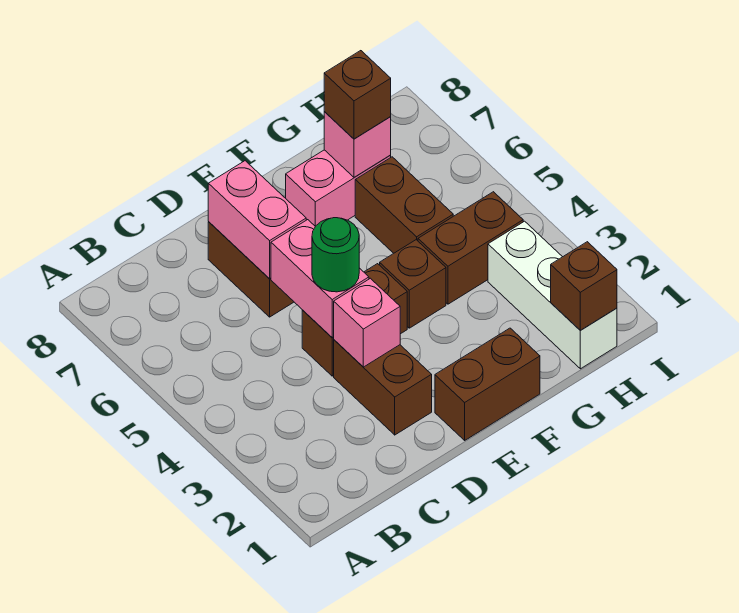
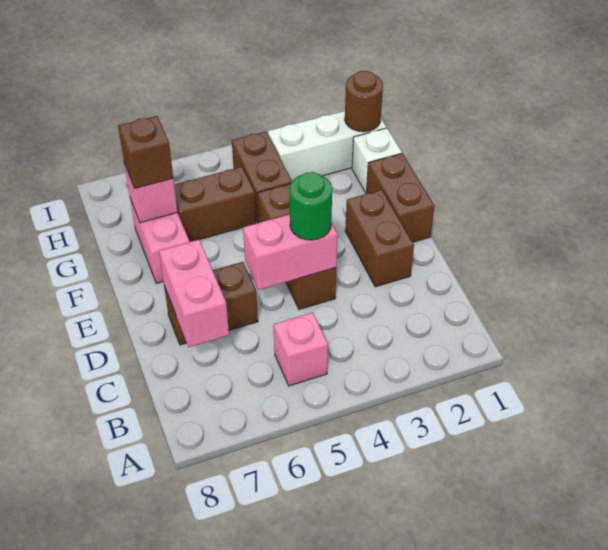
brown brick D2:D3 level 1 -> brown brick D2:E2 level 1
pink brick D3 level 2 -> pink brick B5 level 1
pink brick D6:D7 level 2 -> pink brick C7:D7 level 2
none -> white brick G1 level 1
brown brick H1 level 2 -> brown round brick H1 level 2

